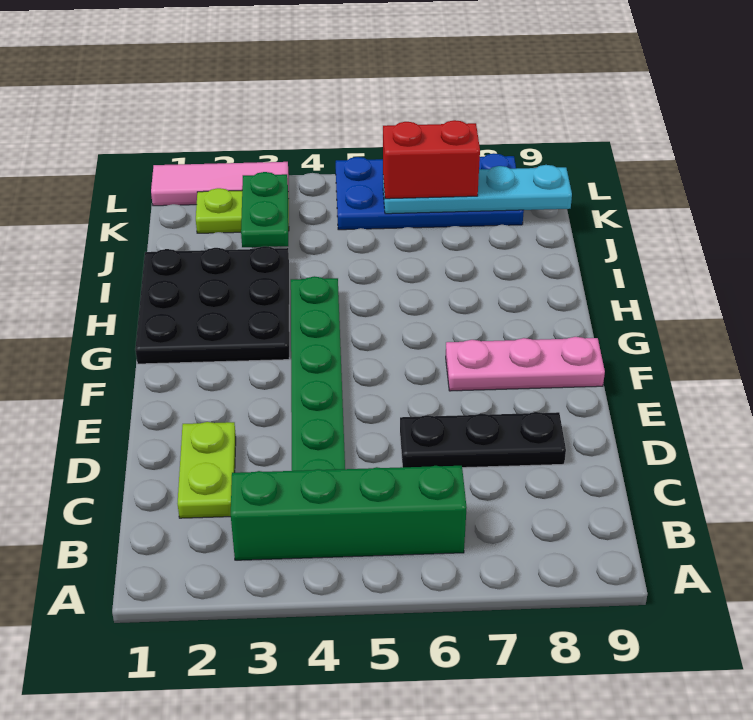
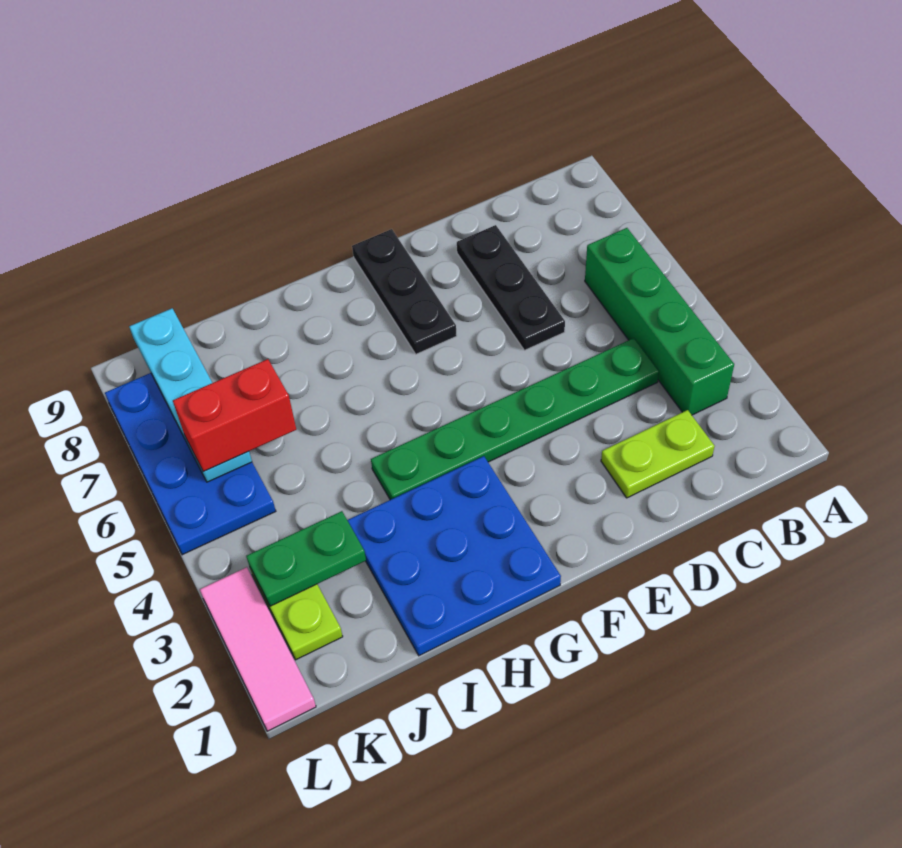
pink plate F7:F9 level 1 -> black plate F7:F9 level 1
black plate G1:I3 level 1 -> blue plate G1:I3 level 1
red brick K6:K7 level 3 -> red brick J6:K6 level 3

